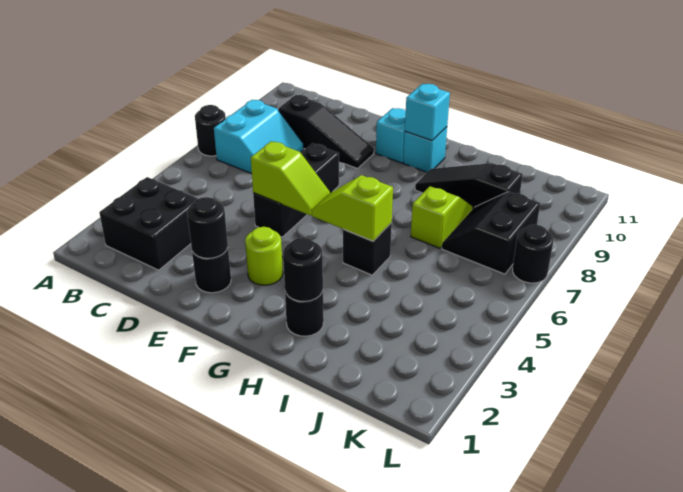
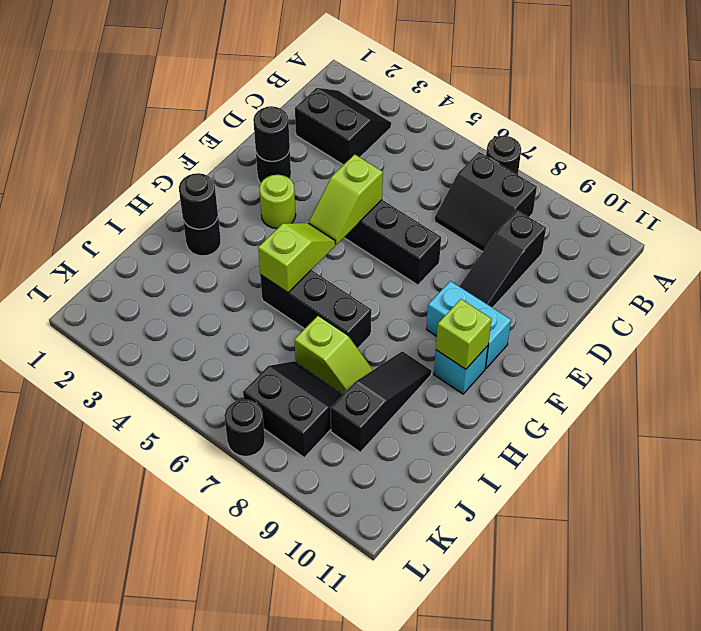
black brick B2:C3 level 1 -> black slope B2:C3 level 1 top C
cyan slope B7:C8 level 1 top B -> black slope B7:C8 level 1 top B
cyan brick F10 level 1 -> cyan brick F9:F10 level 1
cyan brick G10 level 2 -> lime brick G10 level 2
black brick H5 level 1 -> black brick H5:H7 level 1

